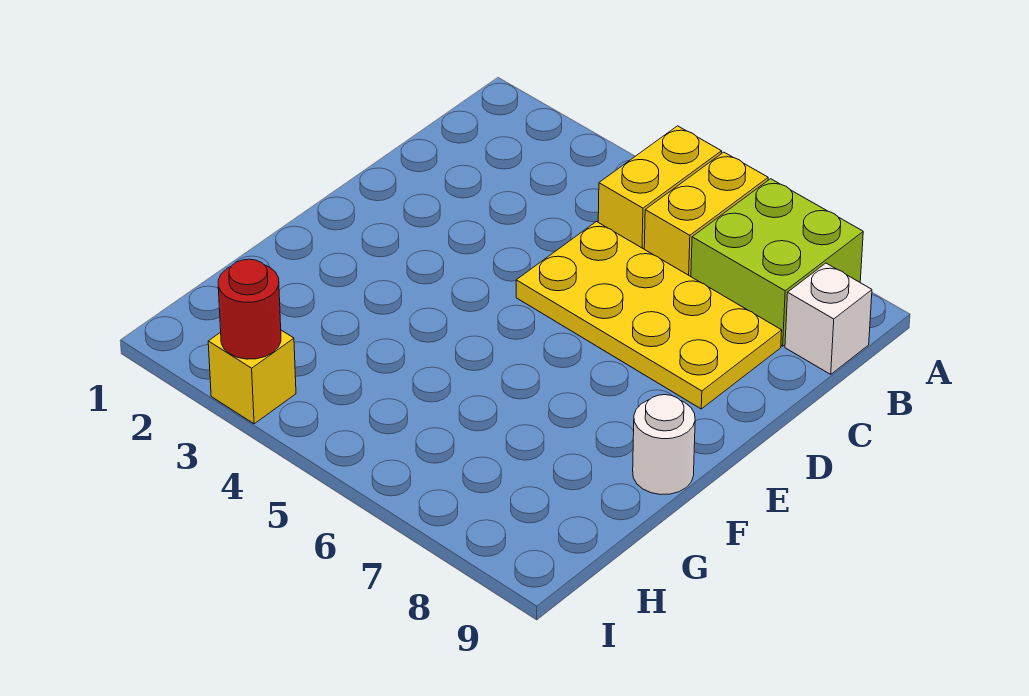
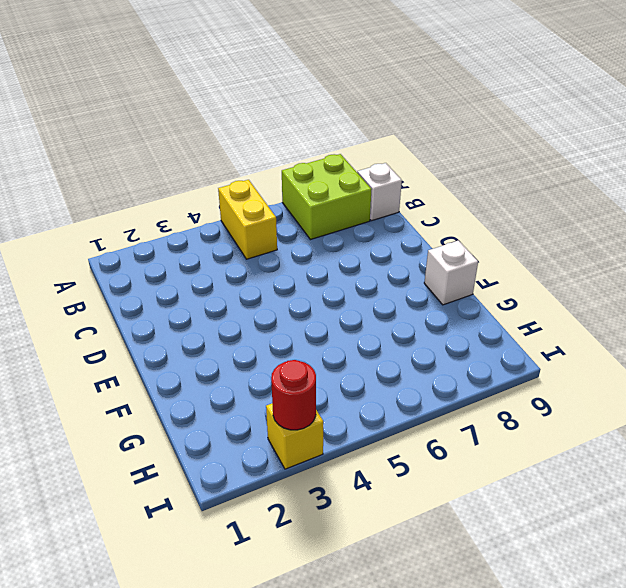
yellow brick A6:B6 level 1 -> none
yellow plate C5:D8 level 1 -> none
white round brick F9 level 1 -> white brick F9 level 1

